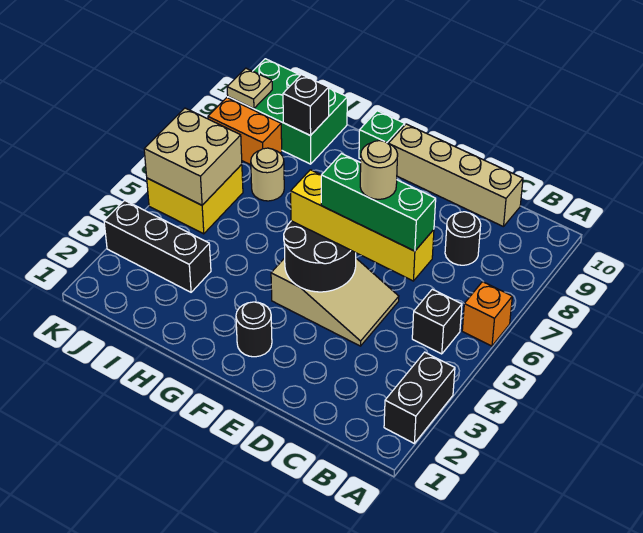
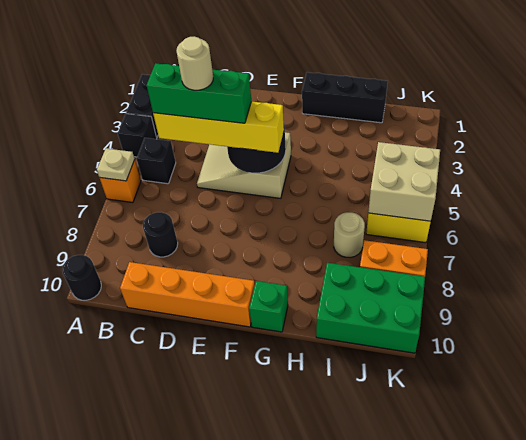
tan brick C10:F10 level 1 -> orange brick C10:F10 level 1
black round brick F2 level 1 -> black round brick A10 level 1
black brick I3:K3 level 1 -> black brick G1:I1 level 1
black brick I9 level 2 -> black brick A4 level 1
tan plate K9 level 2 -> tan plate A6 level 2

